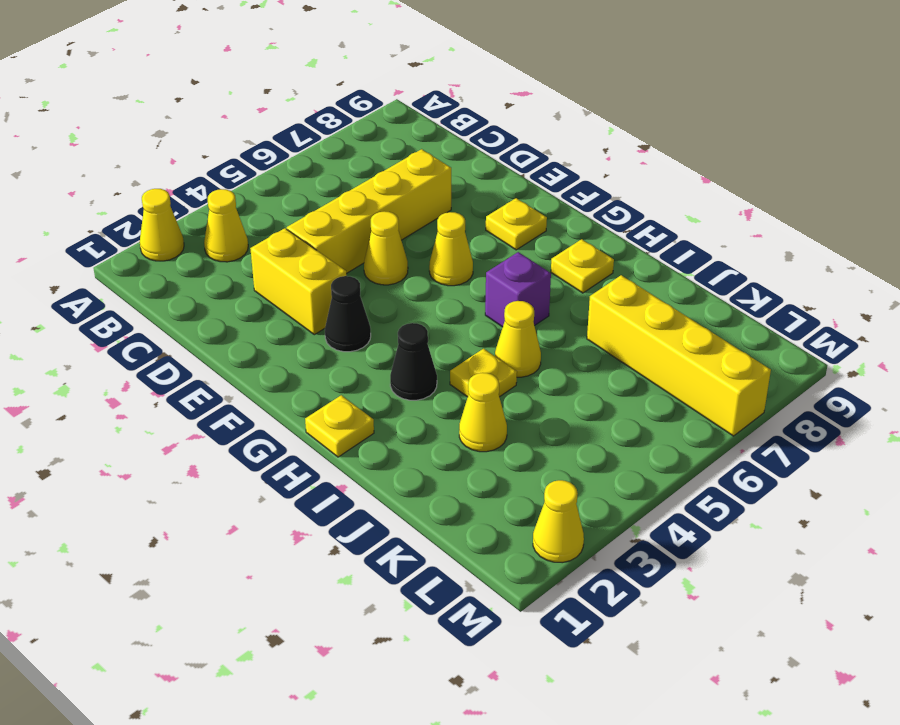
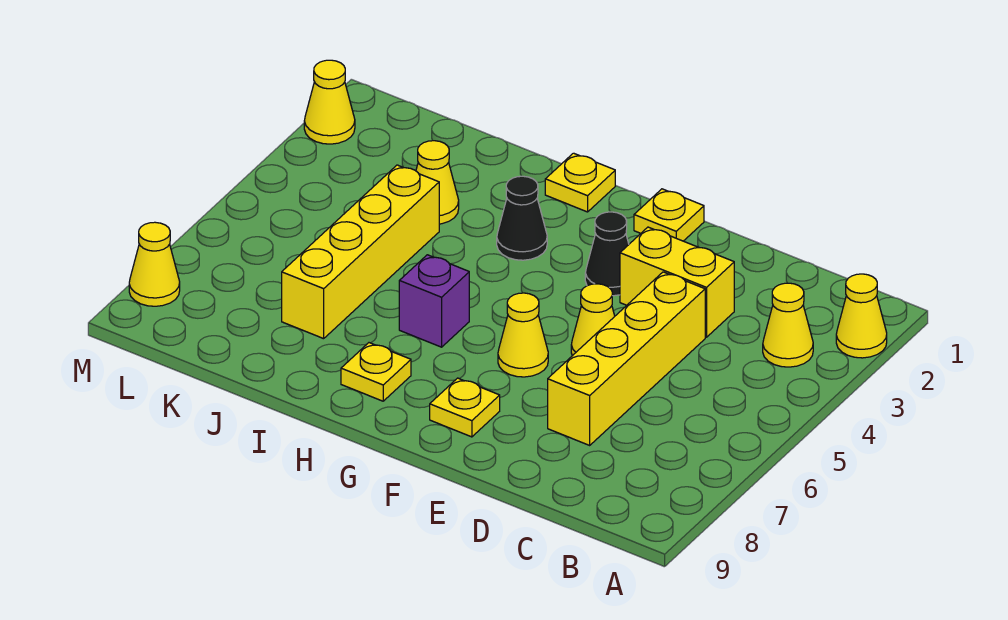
yellow plate I4 level 1 -> yellow plate F1 level 1
yellow cone I5 level 1 -> yellow cone M8 level 1
yellow brick J7:M7 level 1 -> yellow brick J4:J7 level 1

